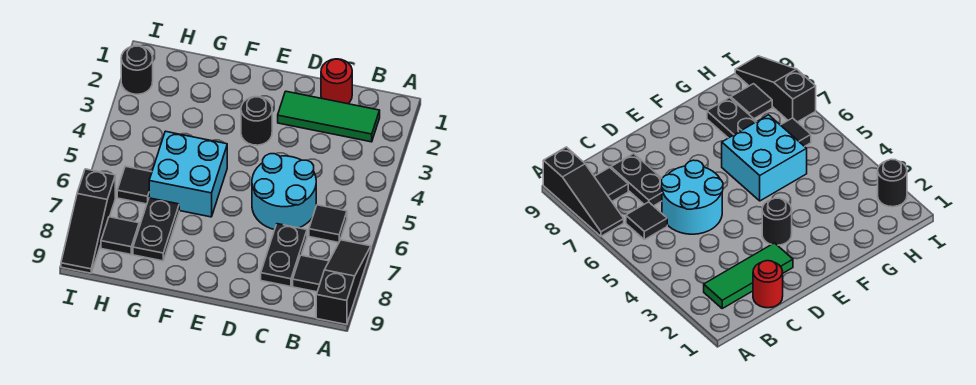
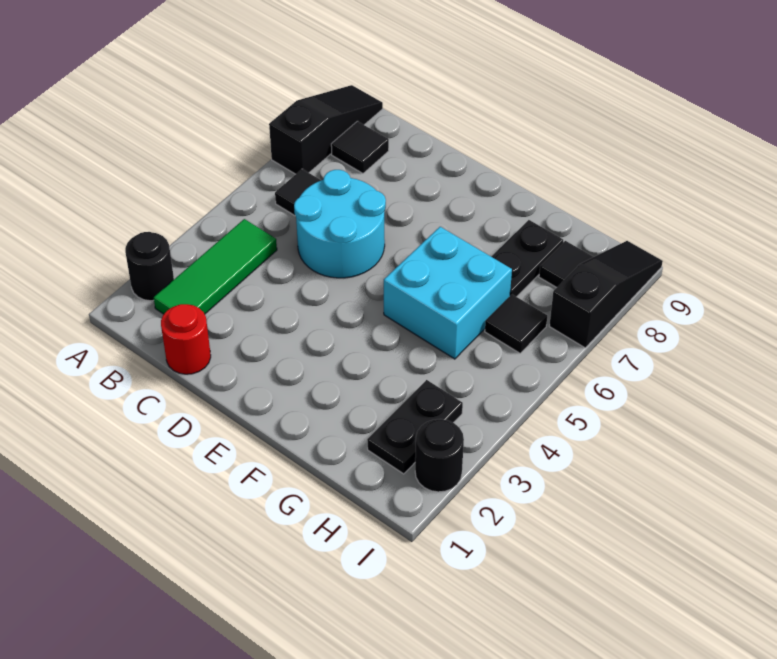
black slope A7:A9 level 1 top 9 -> black slope A7:A9 level 1 top 7
green tile B2:D2 level 1 -> green tile B2:B4 level 1
black plate C7:C8 level 1 -> black plate H2:H3 level 1
black round brick E3 level 1 -> black round brick A2 level 1

